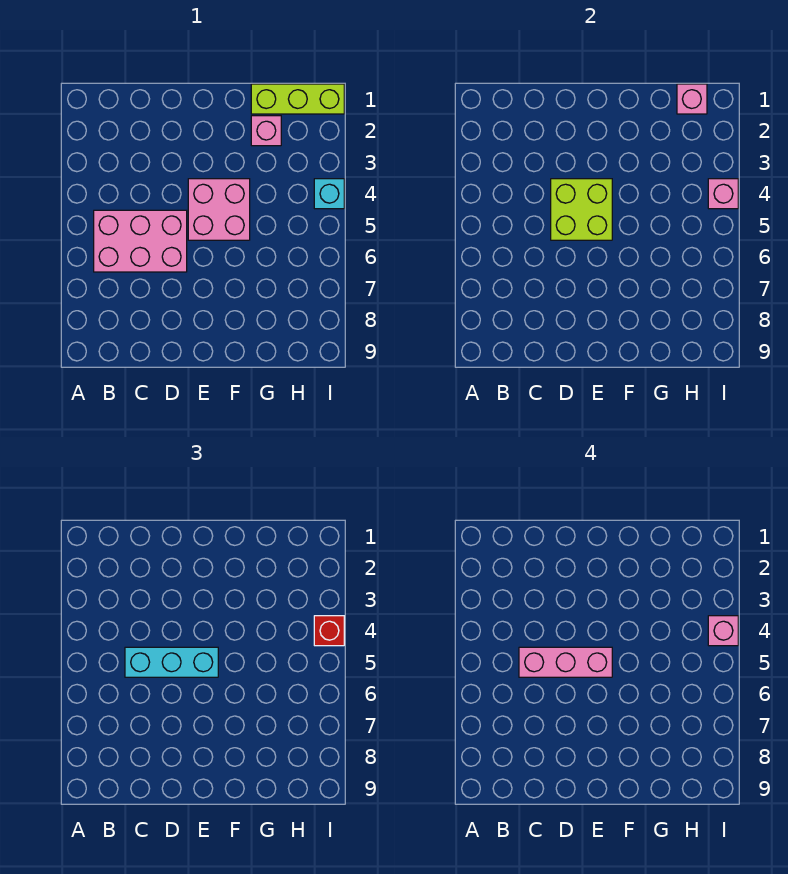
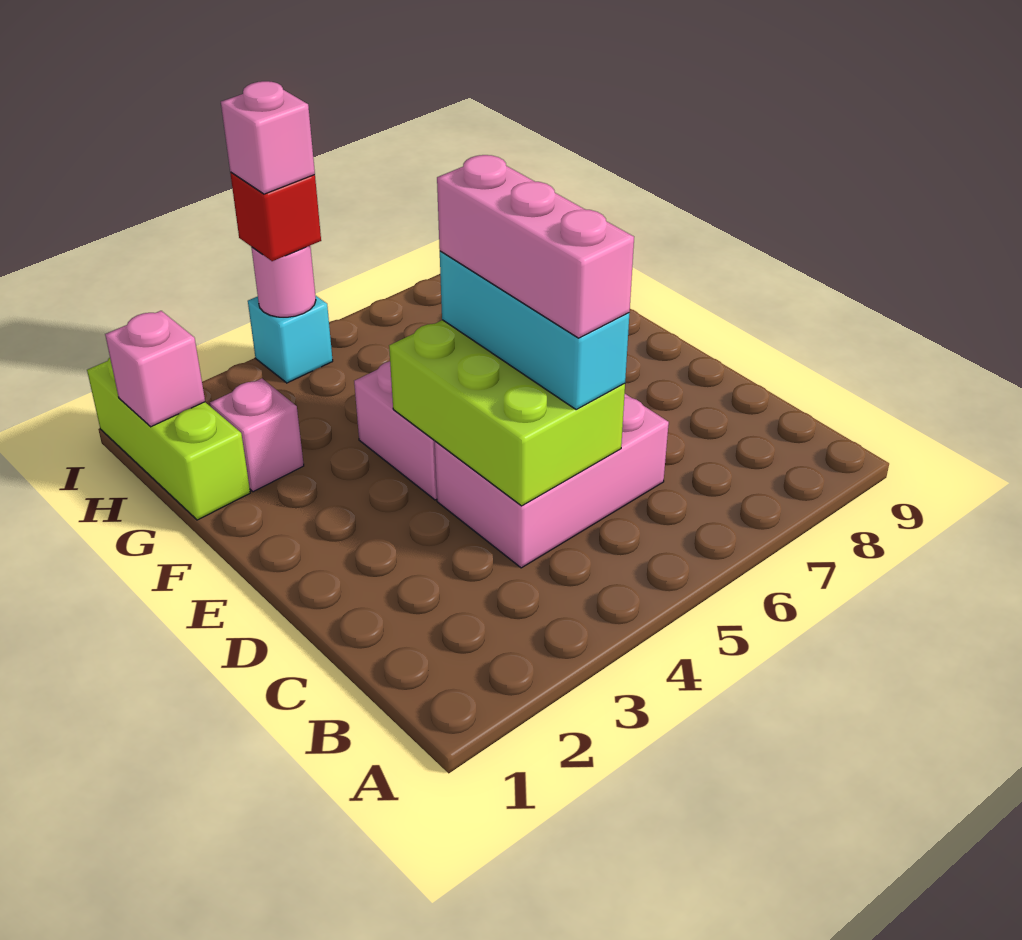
pink brick B5:D6 level 1 -> pink brick C4:D6 level 1
lime brick D4:E5 level 2 -> lime brick C4:E5 level 2
pink brick I4 level 2 -> pink round brick I4 level 2

